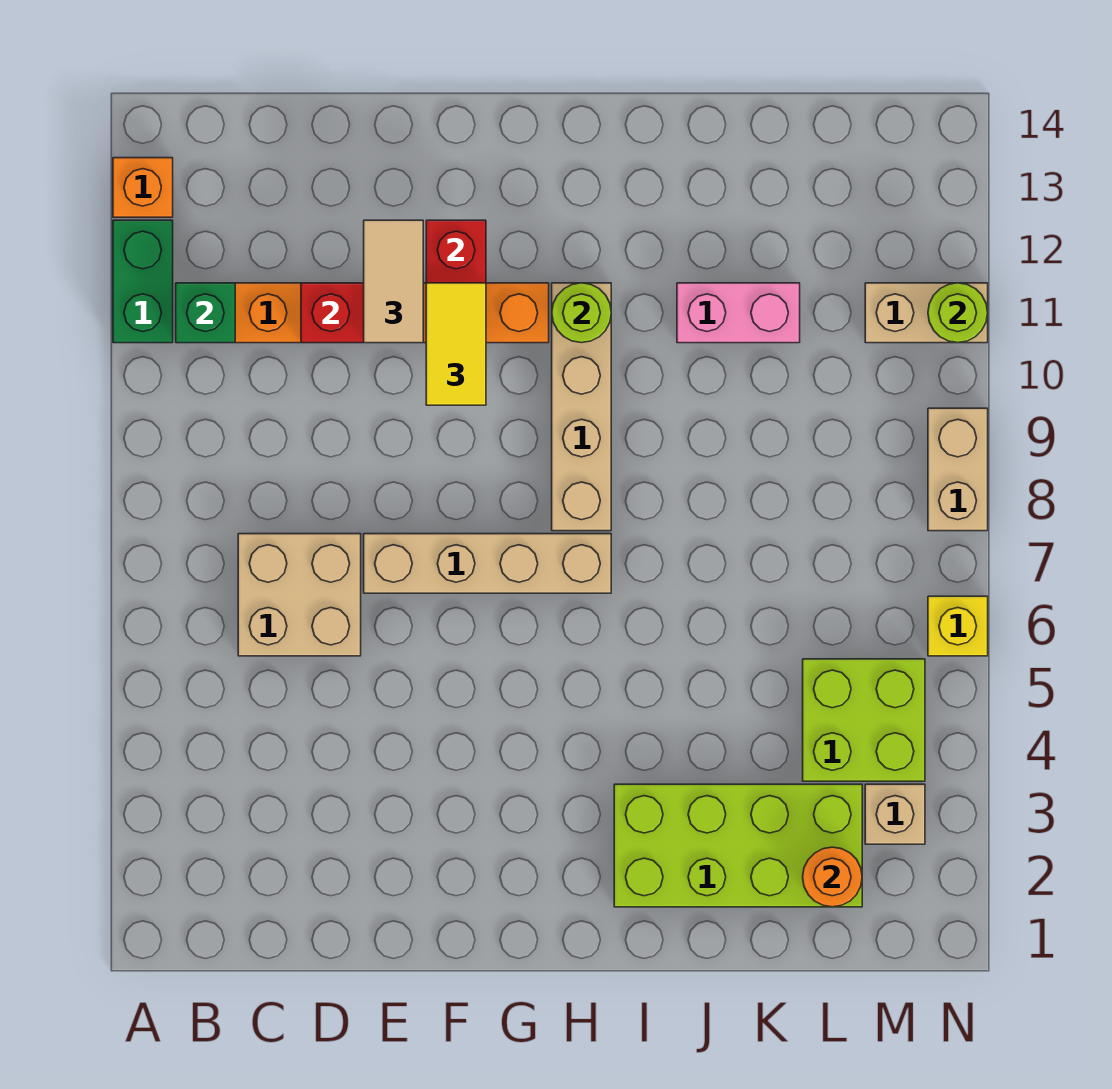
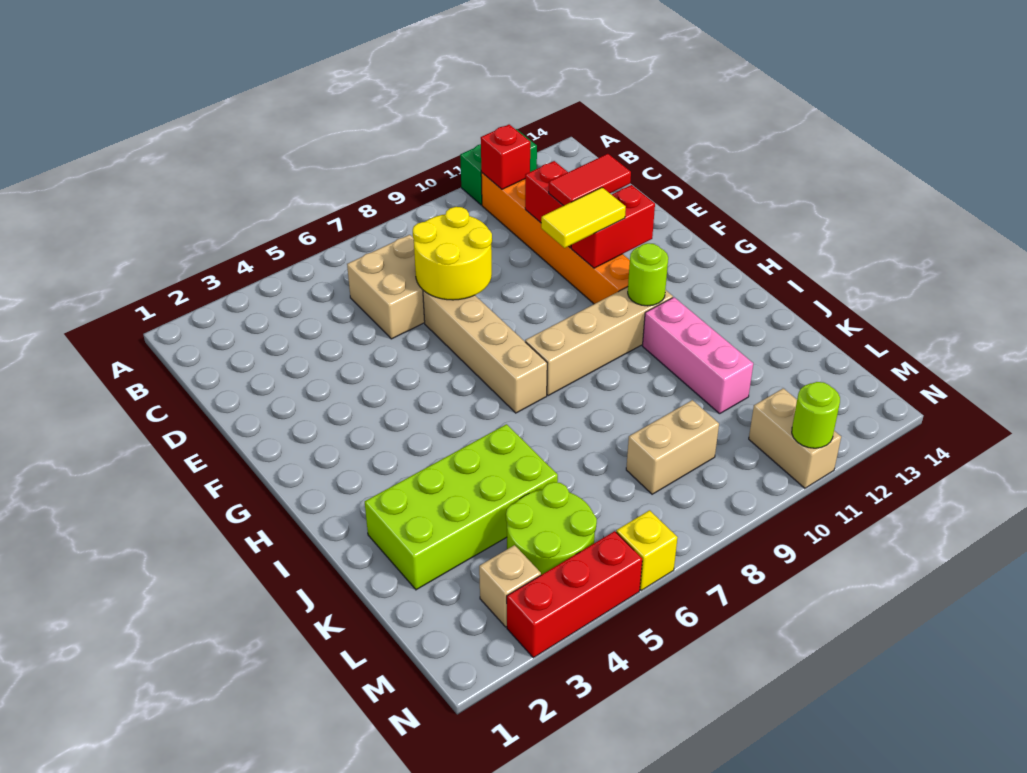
orange brick A13 level 1 -> none
green brick B11 level 2 -> red brick B11 level 2
none -> yellow round brick D7:E8 level 2
tan tile E11:E12 level 3 -> red tile E11:E12 level 3
lime brick I2:L3 level 1 -> lime brick J2:K5 level 1
pink brick J11:K11 level 1 -> pink brick I11:K11 level 1
orange round brick L2 level 2 -> none
lime brick L4:M5 level 1 -> lime round brick L4:M5 level 1
none -> red brick N3:N5 level 1
tan brick N8:N9 level 1 -> tan brick L8:L9 level 1

